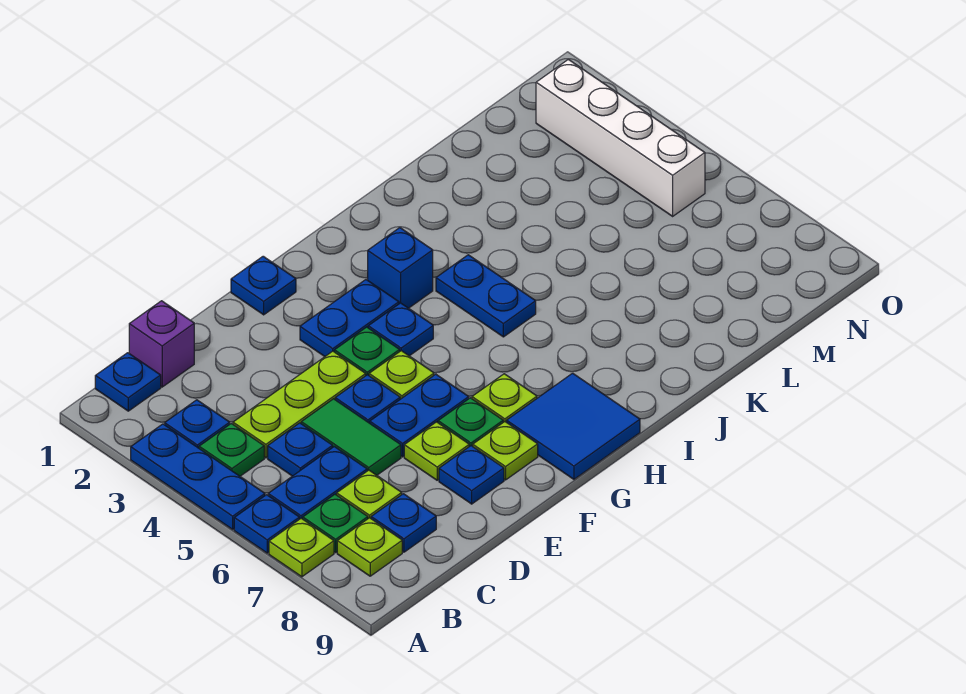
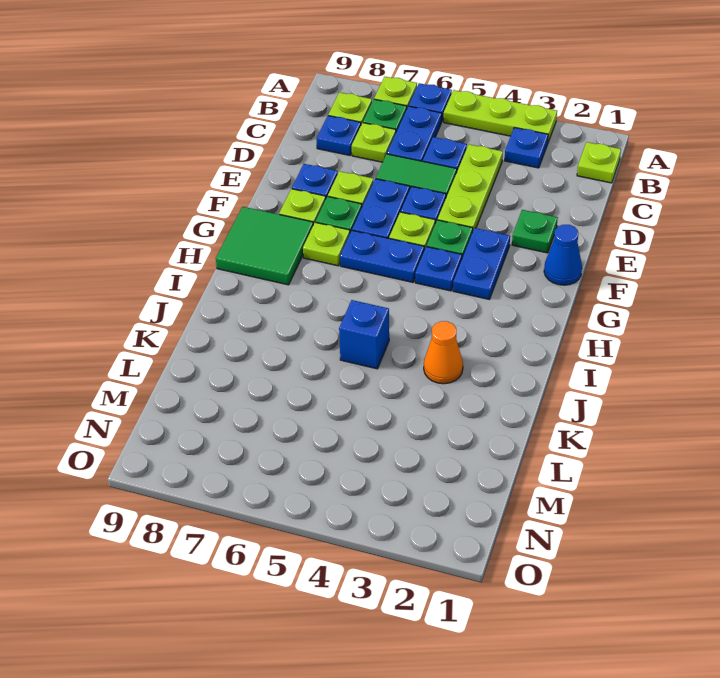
blue plate A3:A5 level 1 -> lime plate A3:A5 level 1
blue plate B1 level 1 -> lime plate B1 level 1
green plate B4 level 1 -> green plate E2 level 1
purple brick C1 level 1 -> none
blue plate F1 level 1 -> blue cone F1 level 1
blue tile G8:H9 level 1 -> green tile G8:H9 level 1
blue brick H3 level 1 -> blue brick J5 level 1
blue plate I4:I5 level 1 -> blue plate G5:G6 level 1
none -> orange cone J3 level 1
white brick N2:N5 level 1 -> none

